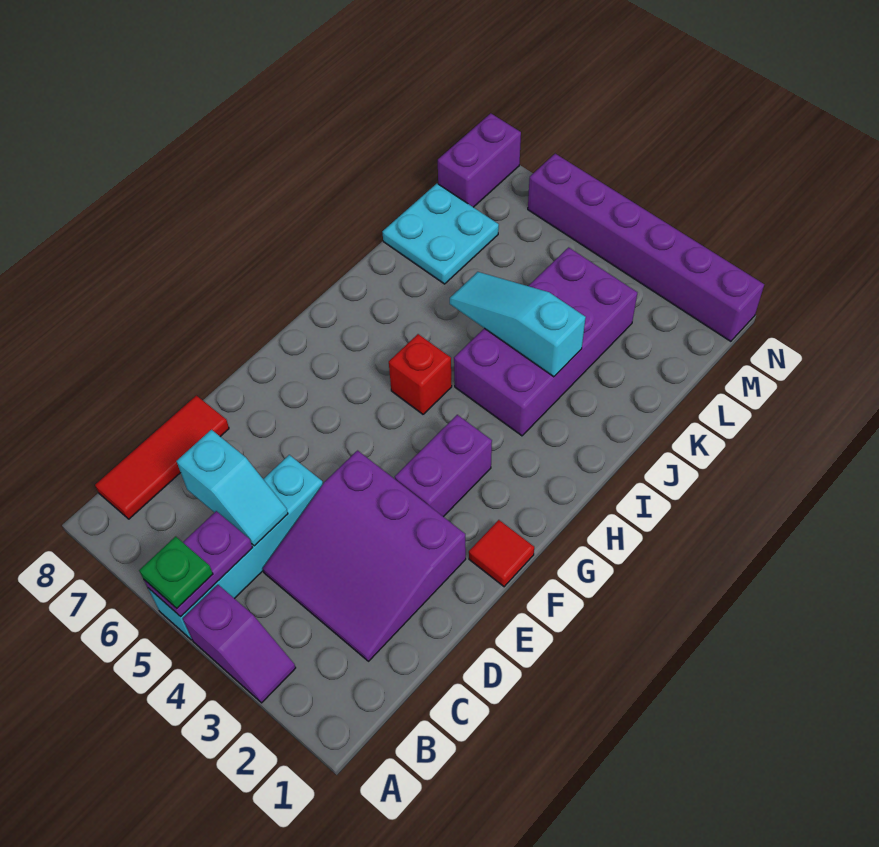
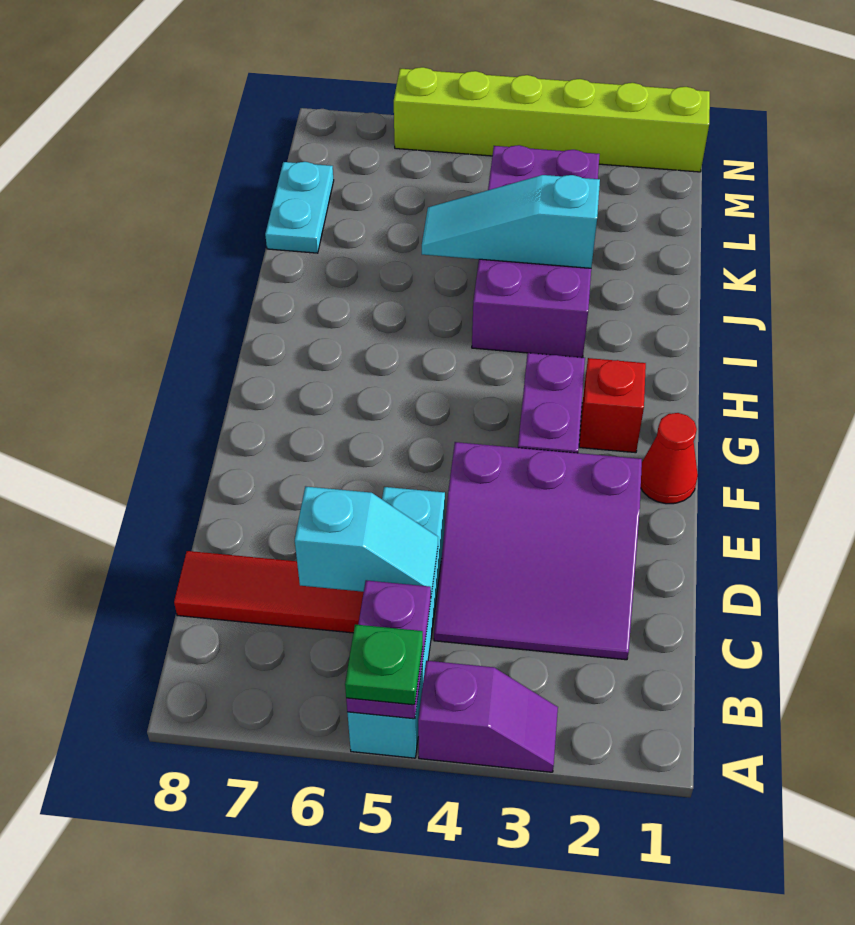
red tile B8:D8 level 1 -> red tile C6:C8 level 1
red tile F1 level 1 -> red cone F1 level 1
red brick H5 level 1 -> red brick G2 level 1
cyan plate K7:L8 level 1 -> cyan plate K8:L8 level 1
purple brick M8:N8 level 1 -> none
purple brick N1:N6 level 1 -> lime brick N1:N6 level 1

